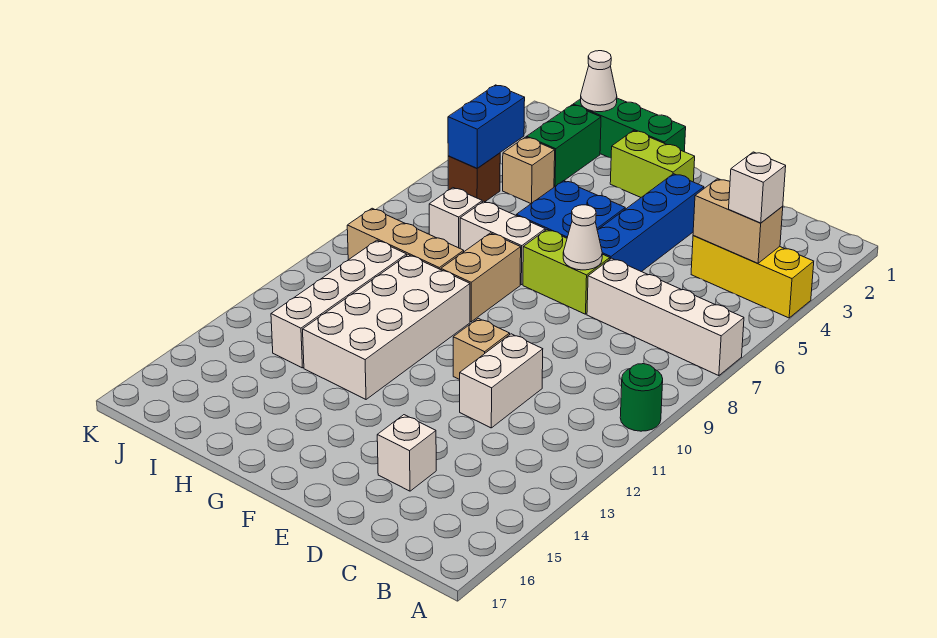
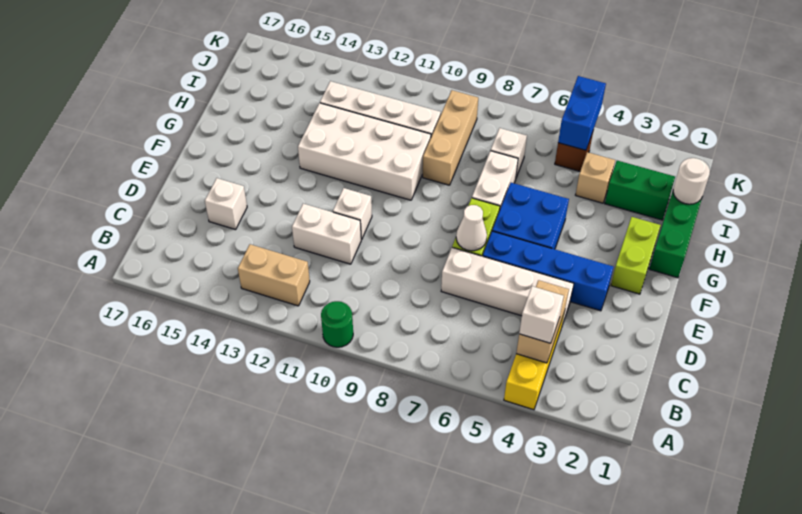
white brick A7:D7 level 1 -> white brick D4:D7 level 1
tan brick E11 level 1 -> white brick E11 level 1
tan brick G8:G9 level 1 -> tan brick B12:B13 level 1
white cone I1 level 2 -> white round brick I1 level 2
blue brick J4:J5 level 2 -> blue brick J5:K5 level 2

